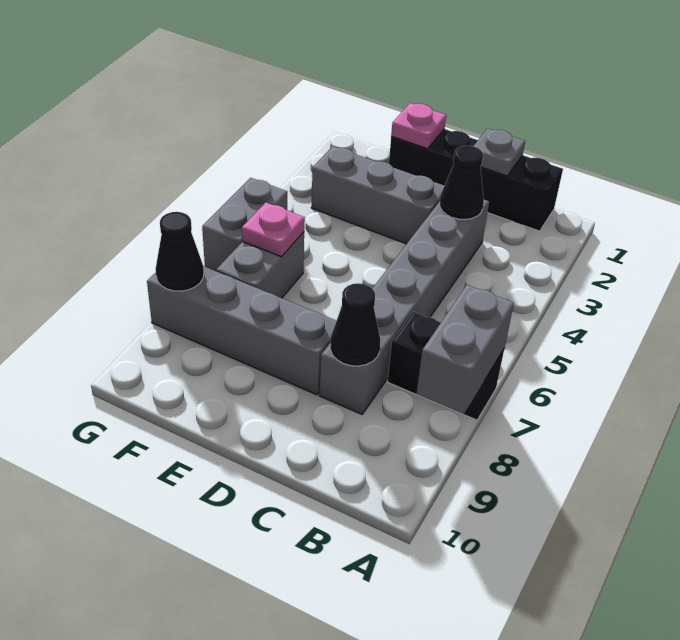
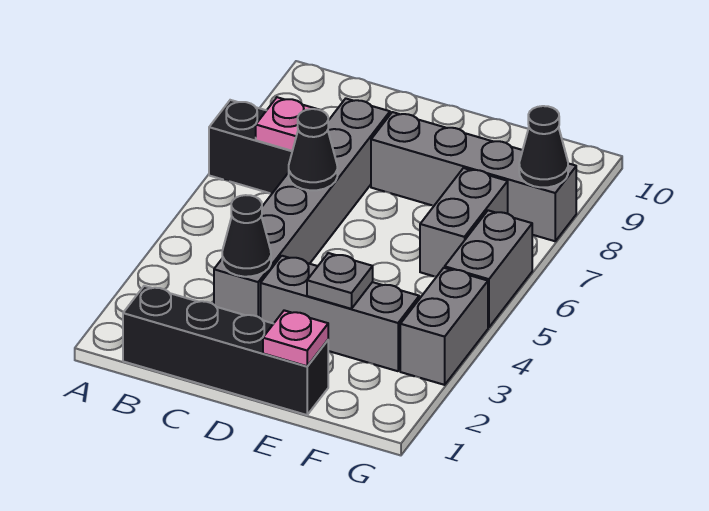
grey brick A7:A8 level 2 -> grey brick G3:G4 level 1
grey plate C1 level 2 -> grey plate E3 level 2
black cone C8 level 2 -> black cone C6 level 2
pink plate F6 level 2 -> pink plate B7 level 2

